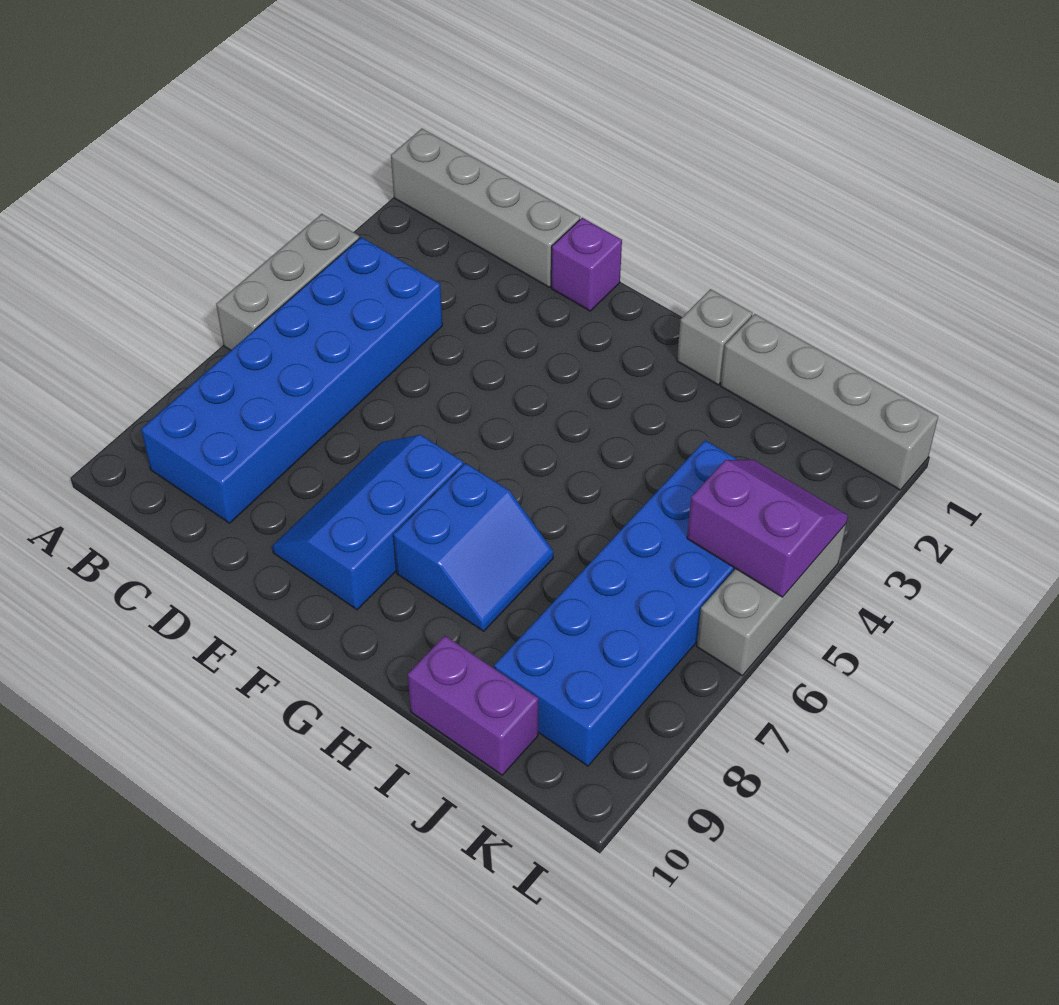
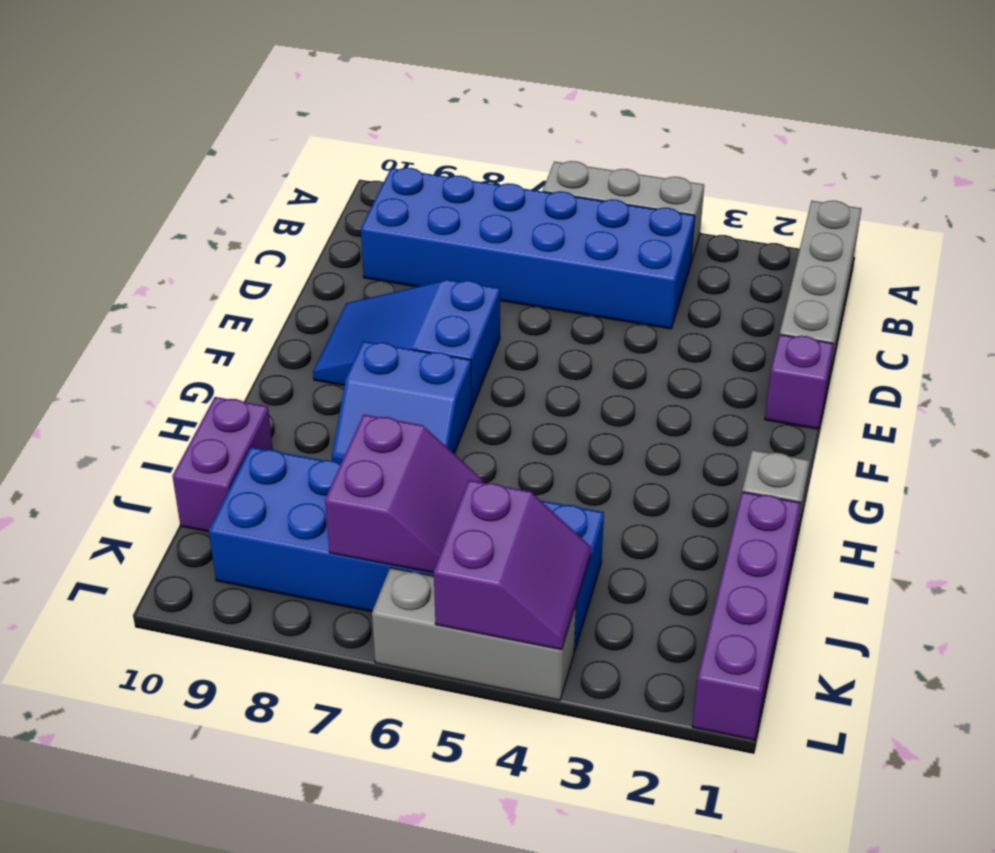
blue slope E7:F9 level 1 top F -> blue slope E7:F9 level 1 top 7
grey brick I1:L1 level 1 -> purple brick I1:L1 level 1
none -> purple slope J6:K7 level 2 top 7

